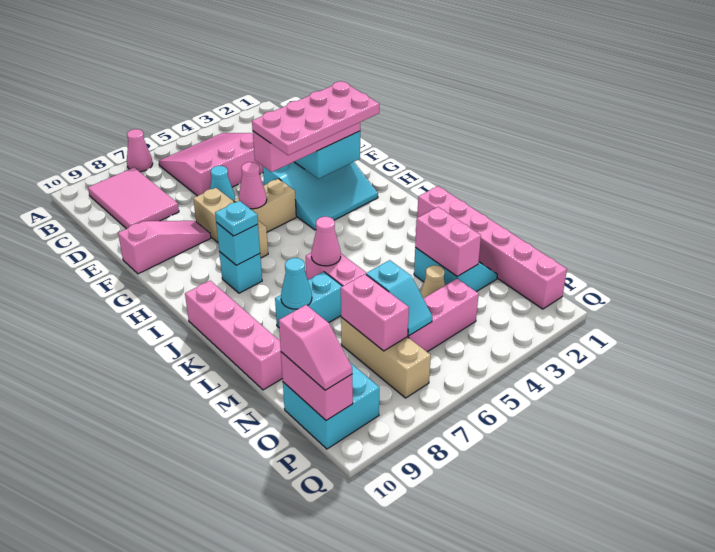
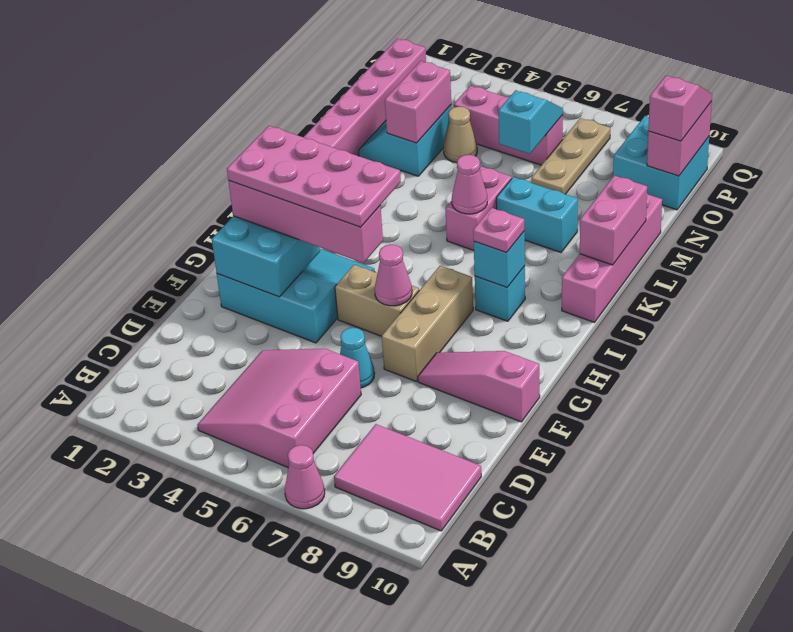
pink slope B4:D6 level 1 top D -> pink slope B4:D6 level 1 top 6
pink tile B8:D9 level 1 -> pink tile B8:C10 level 1
cyan plate I8 level 3 -> pink plate I8 level 3
cyan cone L8 level 2 -> none
tan brick N7:P7 level 1 -> tan plate N7:P7 level 1
pink brick N7:O7 level 2 -> pink brick K10:L10 level 2

